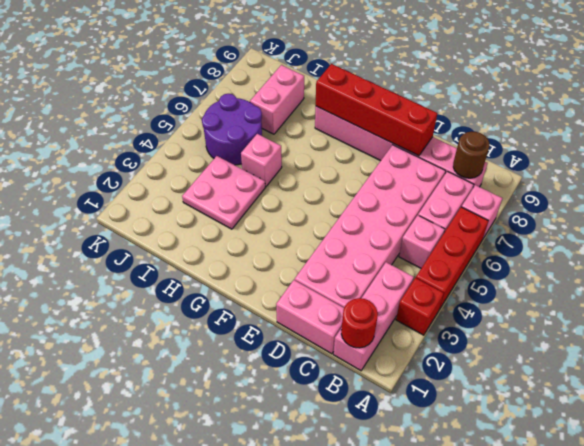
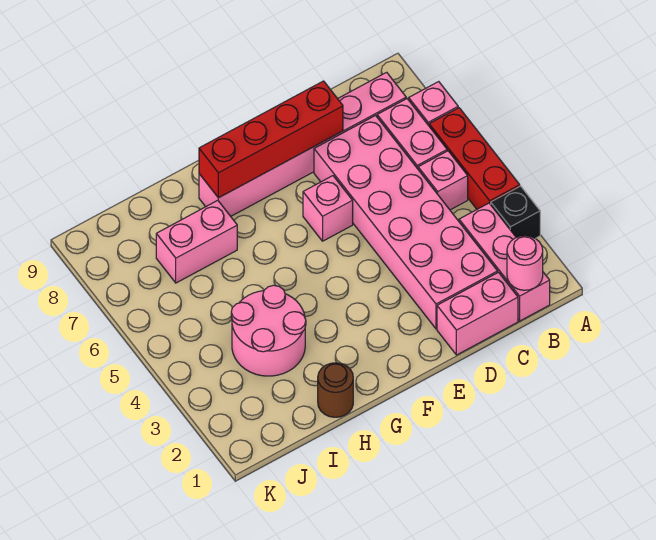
red brick A3 level 1 -> black brick A3 level 1
red round brick B1 level 2 -> pink round brick B1 level 2
brown round brick B8 level 2 -> brown round brick H1 level 1
pink plate H3:I4 level 1 -> pink round brick H3:I4 level 1
pink brick H5 level 1 -> pink brick E6 level 1
purple round brick I5:J6 level 1 -> none
pink brick I7:I8 level 1 -> pink brick H7:I7 level 1

